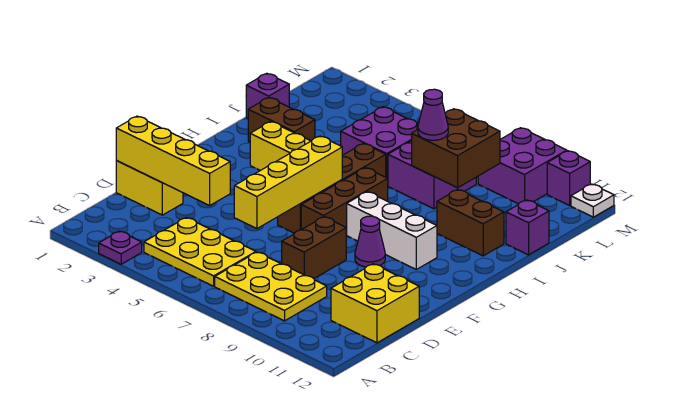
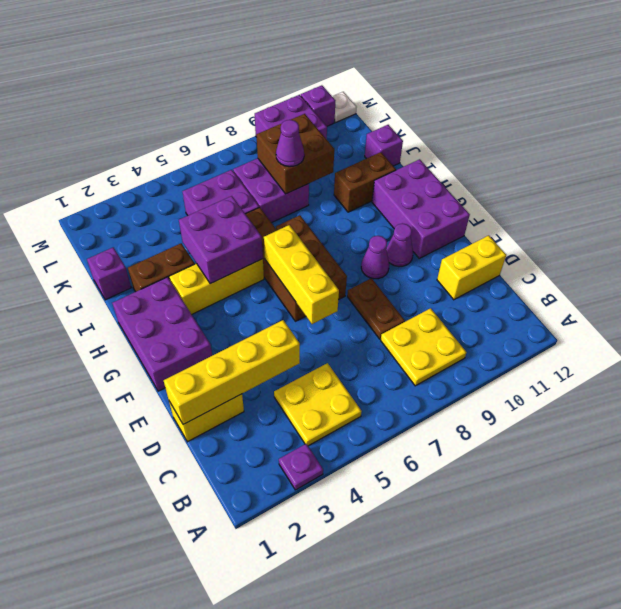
yellow plate B4:C6 level 1 -> yellow plate B4:C5 level 1
yellow plate B7:C9 level 1 -> yellow plate B8:C9 level 1
yellow brick C11:D12 level 1 -> yellow brick D11:D12 level 1
yellow brick D6:G6 level 2 -> yellow brick E6:G6 level 2
brown brick D8:E8 level 1 -> brown plate D8:E8 level 1
none -> purple brick F1:H2 level 1
none -> purple cone F10 level 1
none -> purple brick F11:H12 level 1
white brick G8:G10 level 1 -> none
none -> purple brick H4:I5 level 2

